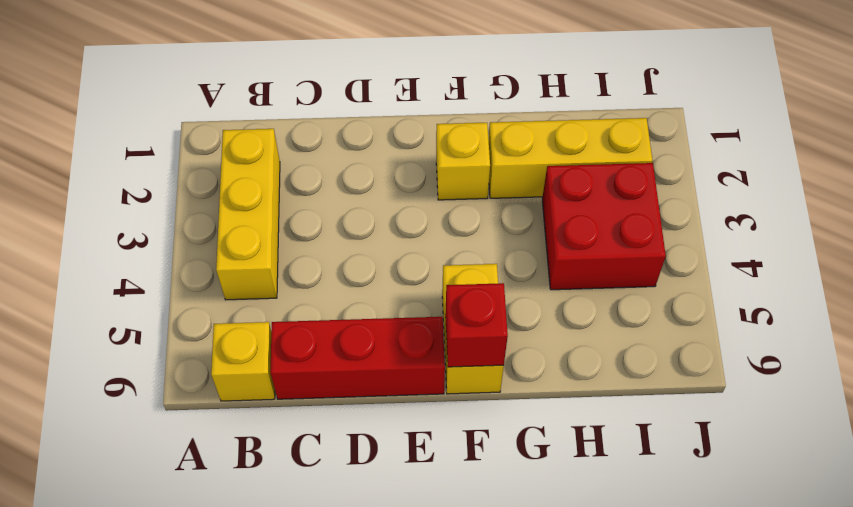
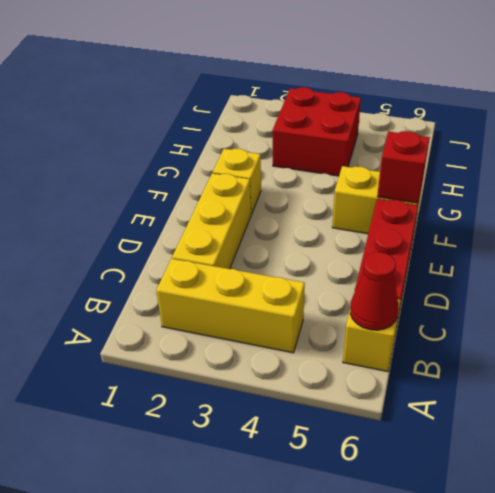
none -> red cone B6 level 2
yellow brick G2:I2 level 1 -> yellow brick C2:E2 level 1

